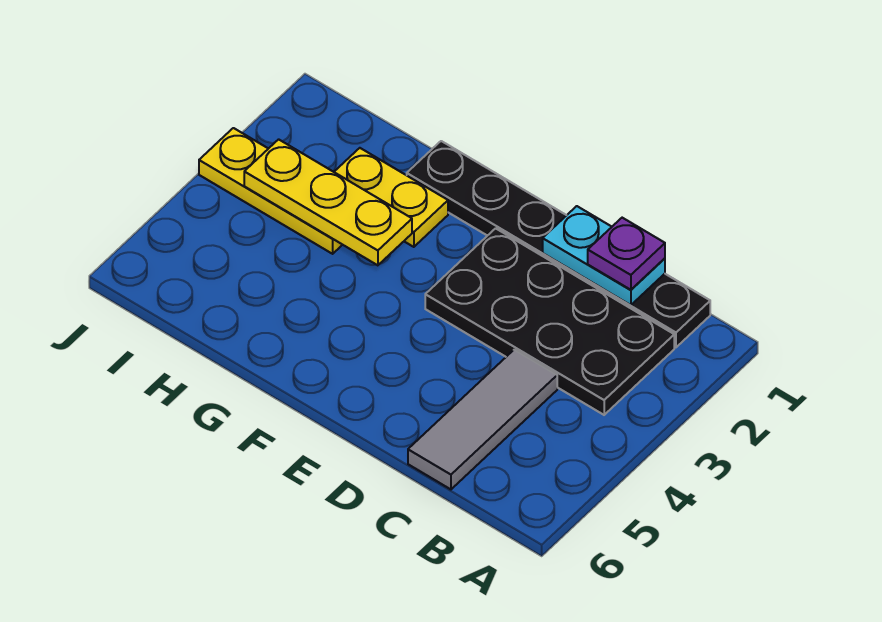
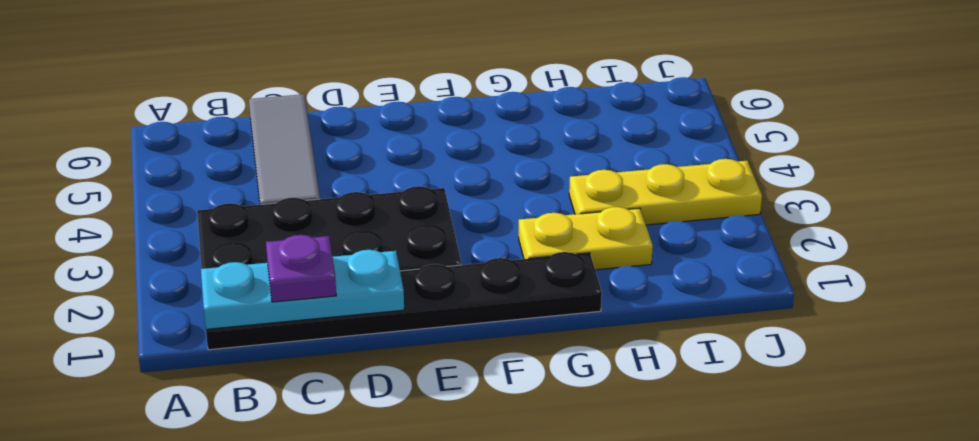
cyan plate C1:D1 level 2 -> cyan plate B1:D1 level 2
yellow plate G3:I3 level 2 -> none

